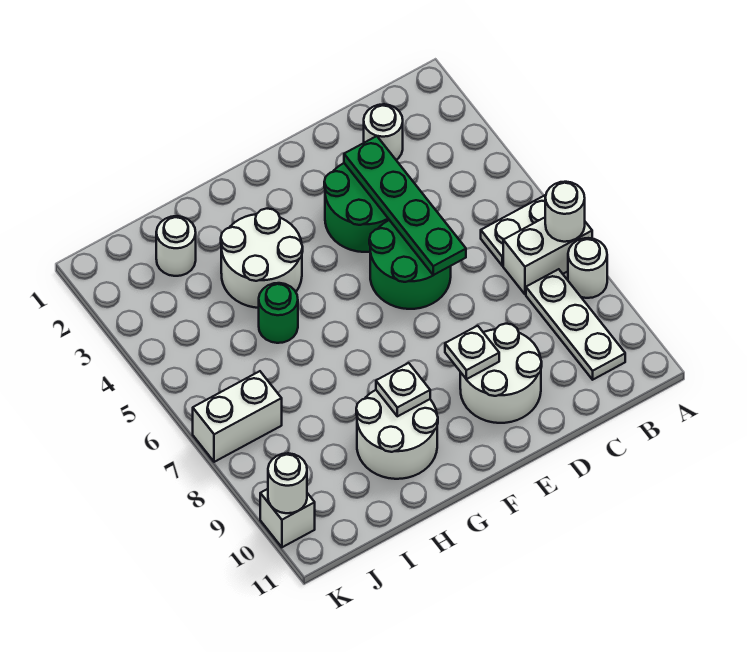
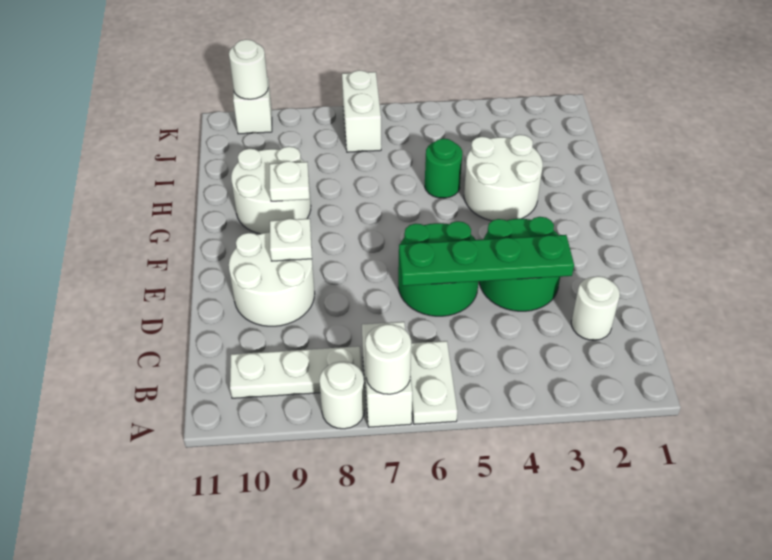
white round brick I2 level 1 -> none

